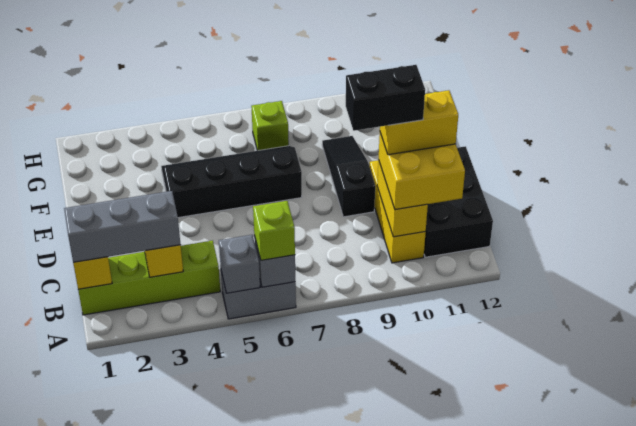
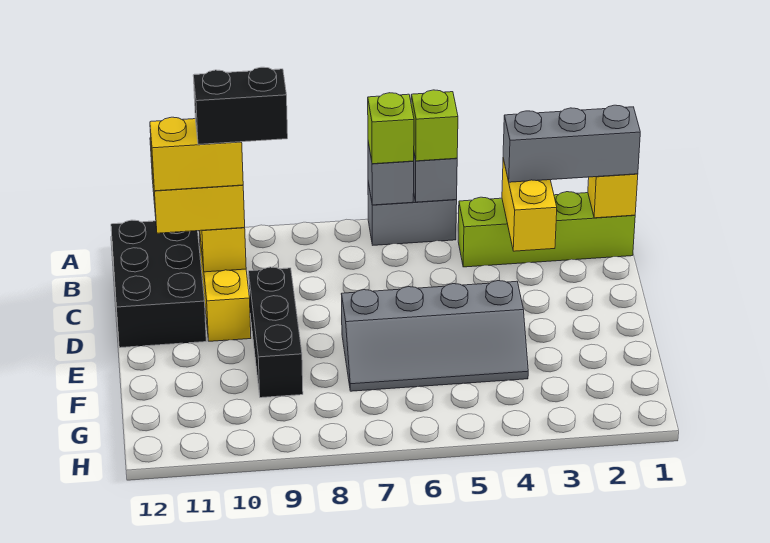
black slope D9:F9 level 1 top D -> black brick D9:F9 level 1
black slope E4:F7 level 1 top E -> grey slope E4:F7 level 1 top E
lime brick G7 level 1 -> lime brick A5 level 3

